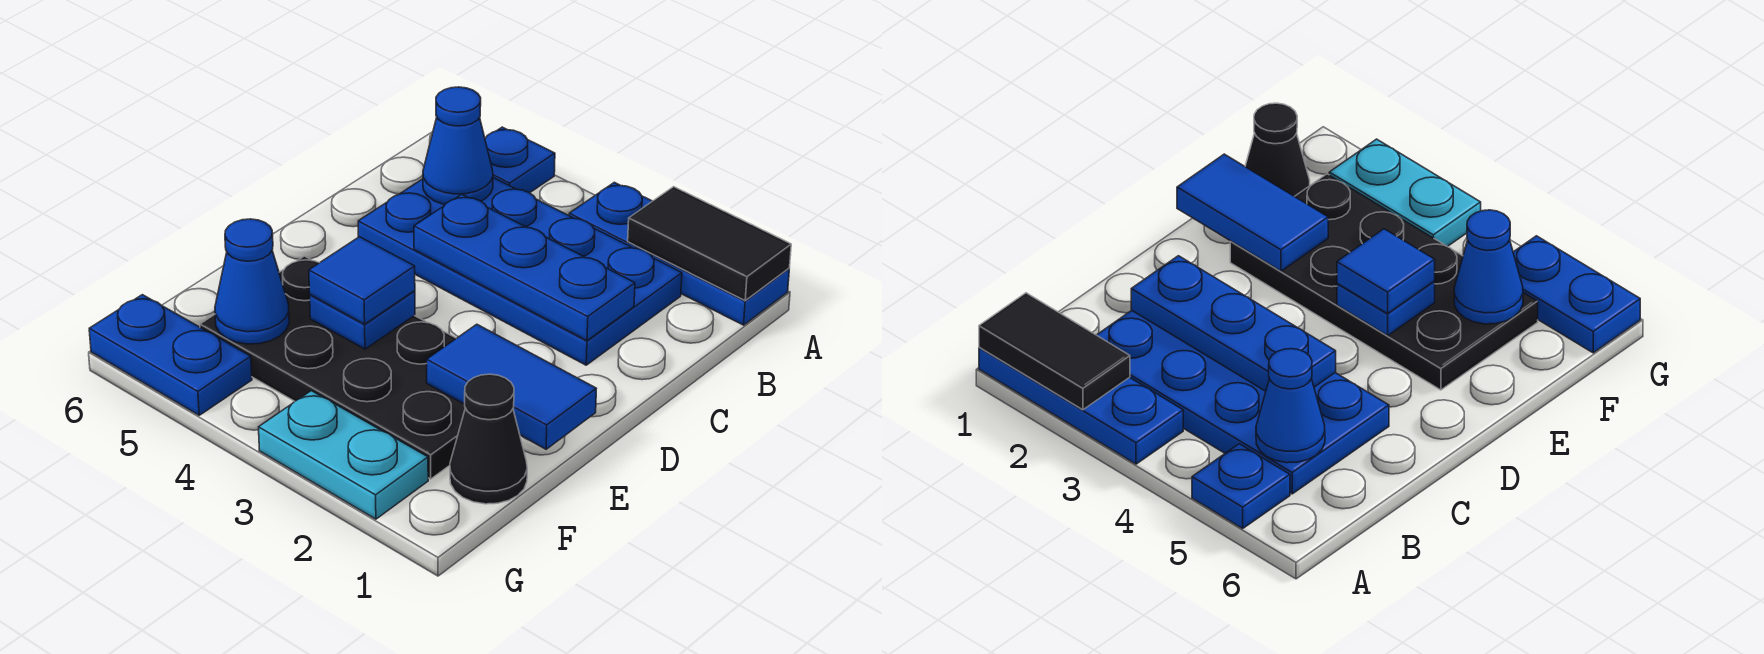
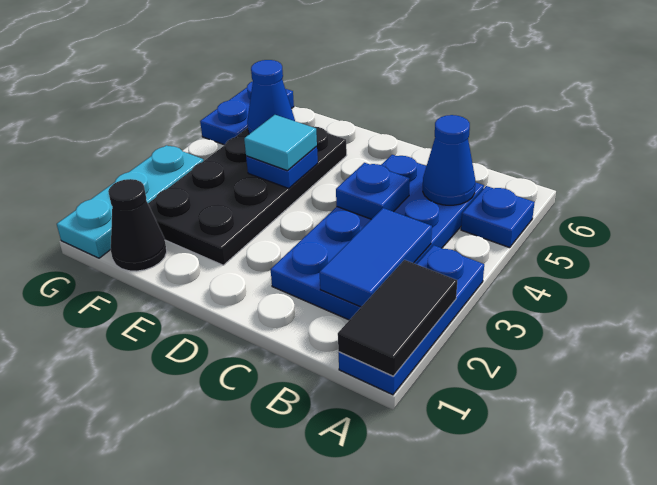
blue plate C2:C4 level 2 -> blue plate C4 level 2
blue tile E1:E2 level 2 -> blue tile B2:B3 level 2
blue tile E4 level 3 -> cyan tile E4 level 3
cyan plate G2:G3 level 1 -> cyan plate G1:G3 level 1

